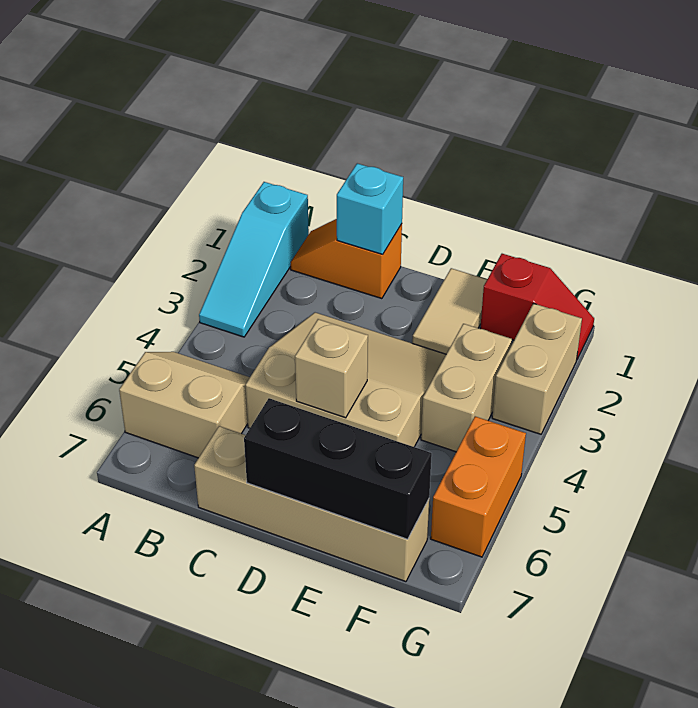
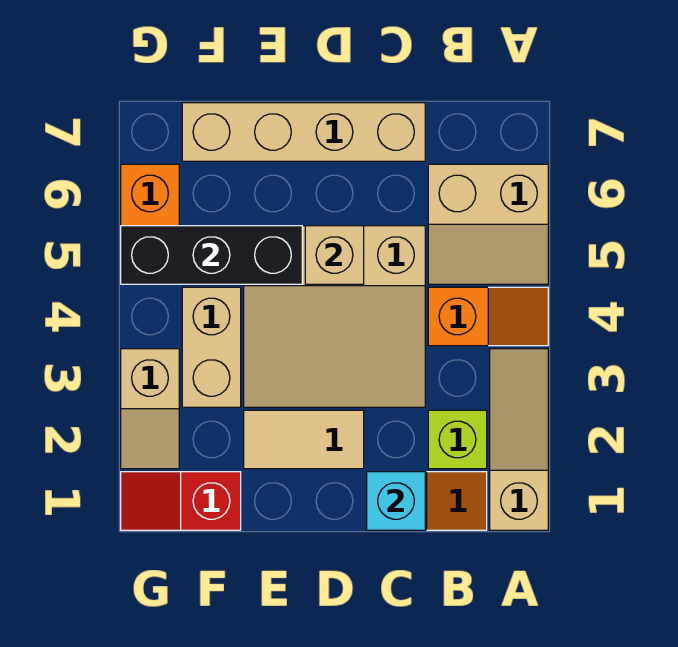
cyan slope A1:A3 level 1 top 1 -> tan slope A1:A3 level 1 top 1
none -> orange slope A4:B4 level 1 top B
none -> lime brick B2 level 1
black brick D7:F7 level 2 -> black brick E5:G5 level 2
tan tile E1:E2 level 1 -> tan tile D2:E2 level 1
tan brick G2:G3 level 1 -> tan slope G2:G3 level 1 top 3

